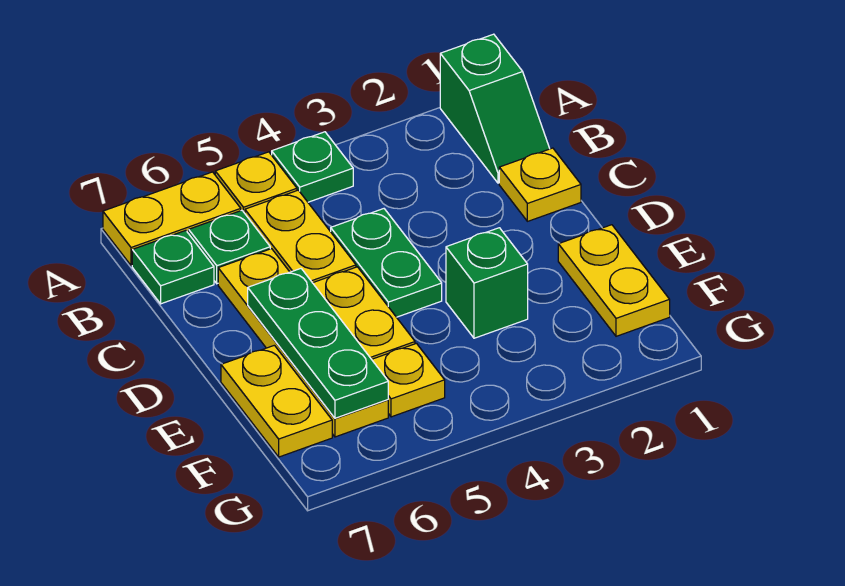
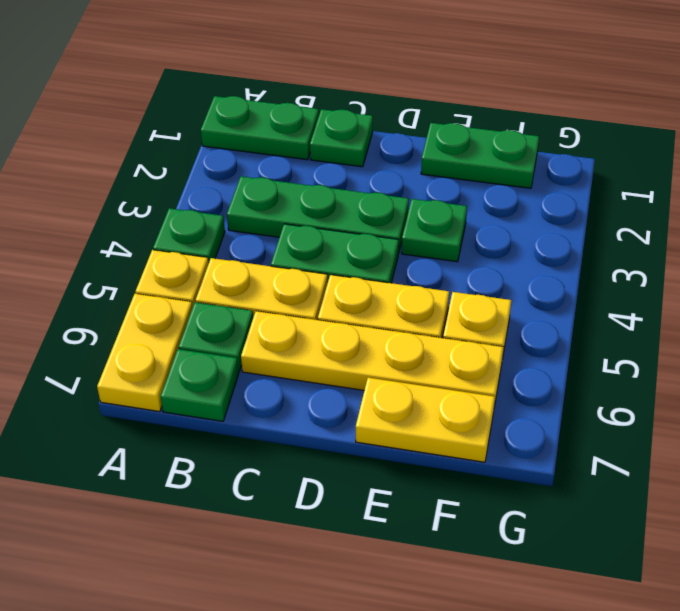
green slope A1:B1 level 1 top A -> green plate A1:B1 level 1
yellow plate C1 level 1 -> green plate C1 level 1
green plate D6:F6 level 2 -> green plate B3:D3 level 1
yellow plate E1:F1 level 1 -> green plate E1:F1 level 1
green brick E3 level 1 -> green plate E3 level 1

